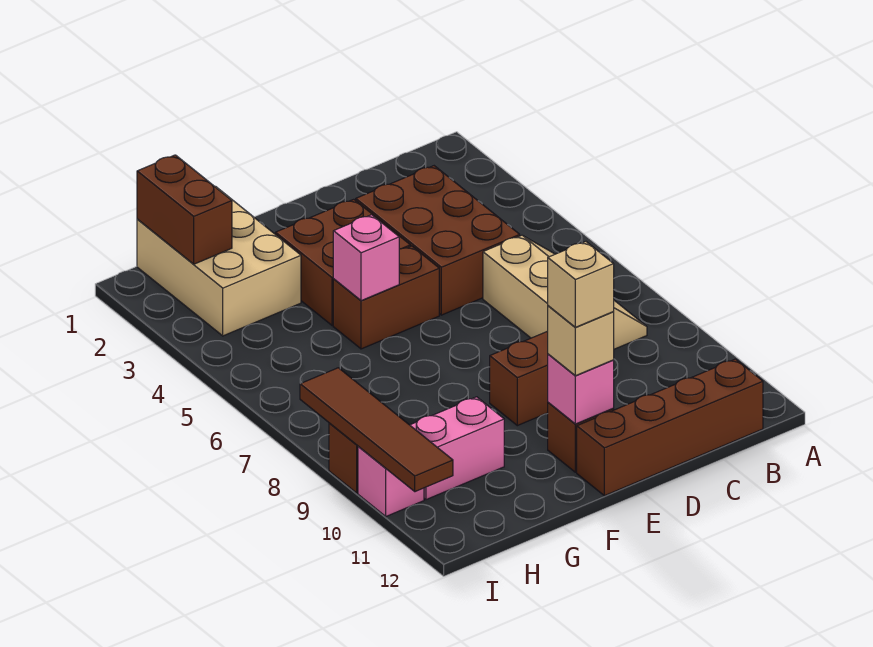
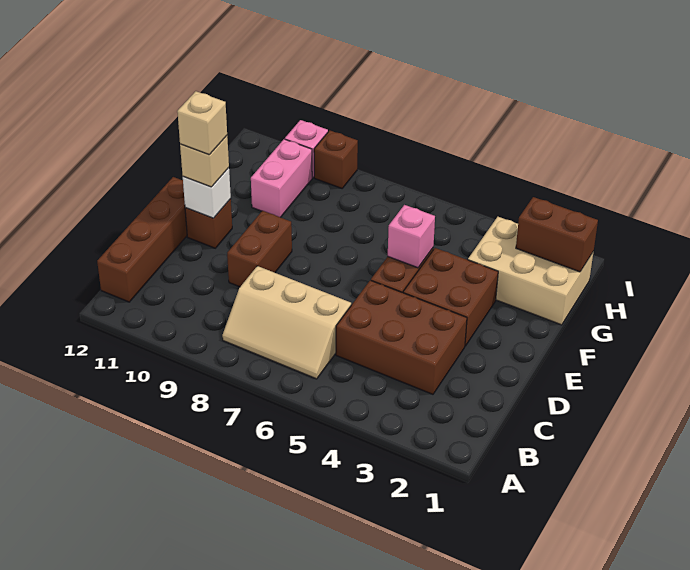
pink brick E11 level 2 -> white brick E11 level 2
brown tile I8:I11 level 2 -> none

